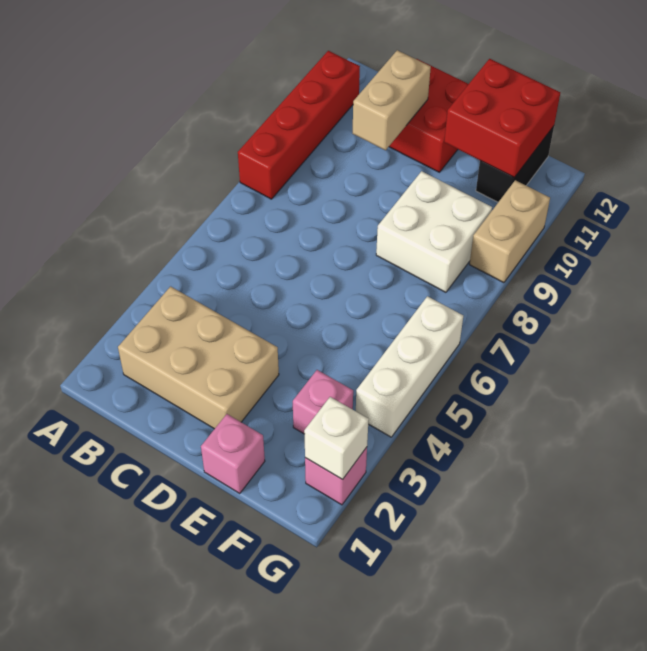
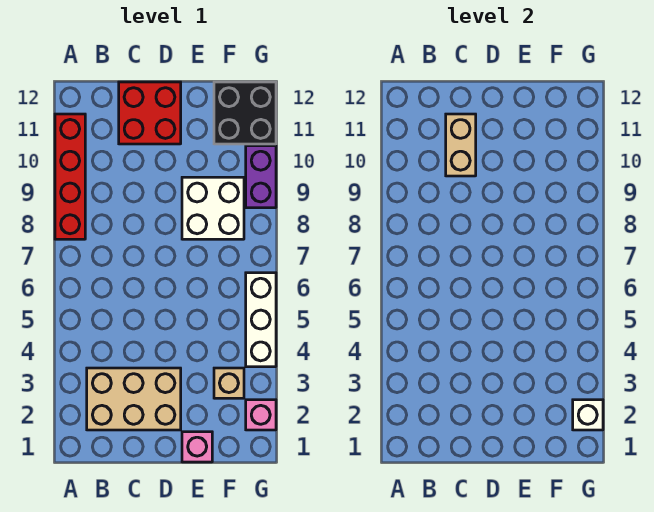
red brick E11:F12 level 2 -> none
pink brick F3 level 1 -> tan brick F3 level 1
black brick F11:F12 level 1 -> black brick F11:G12 level 1
tan brick G9:G10 level 1 -> purple brick G9:G10 level 1

